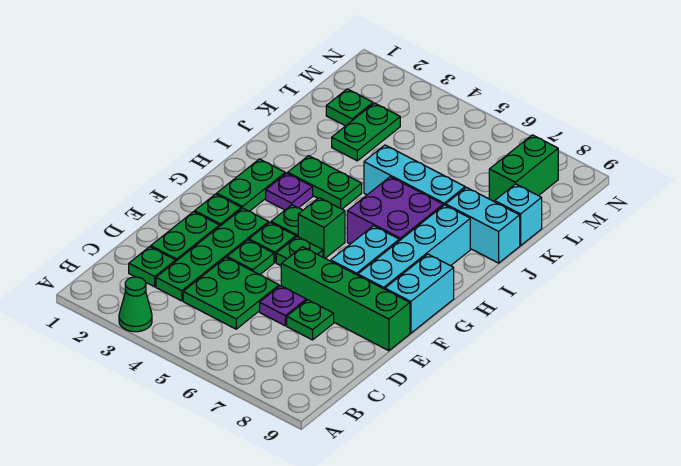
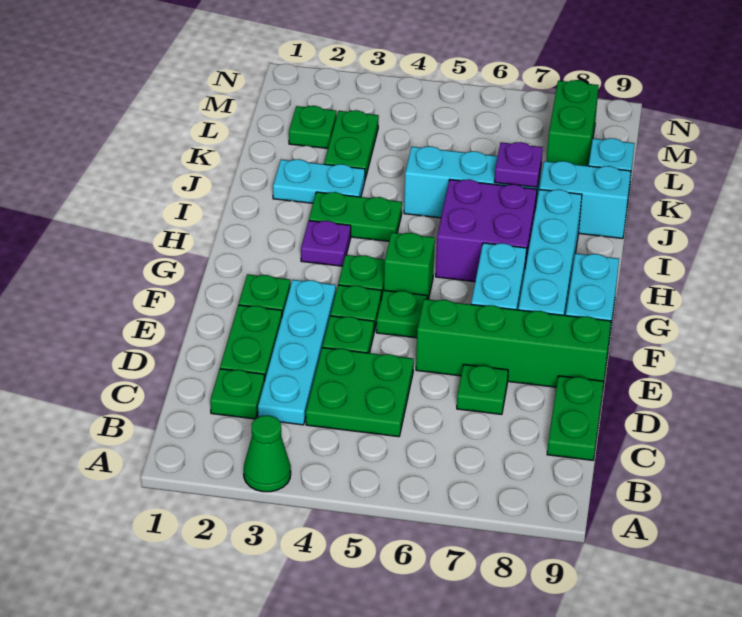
green plate C3:F3 level 1 -> cyan plate C3:F3 level 1
purple plate D6 level 1 -> purple plate J7 level 2
green plate G2:H2 level 1 -> green plate C9:D9 level 1
none -> cyan plate J2:J3 level 1

